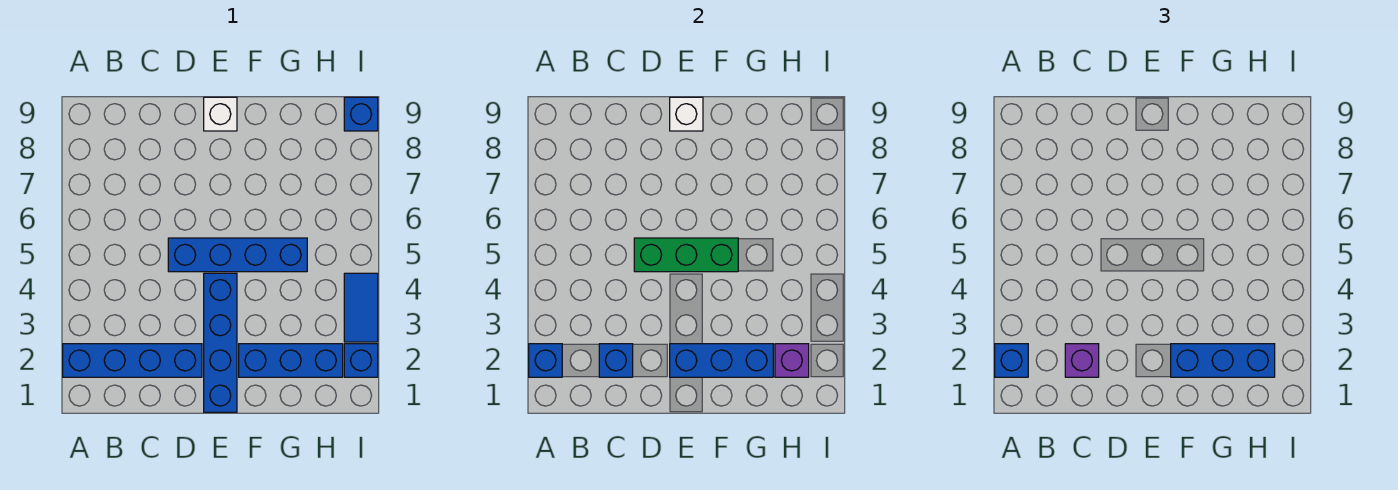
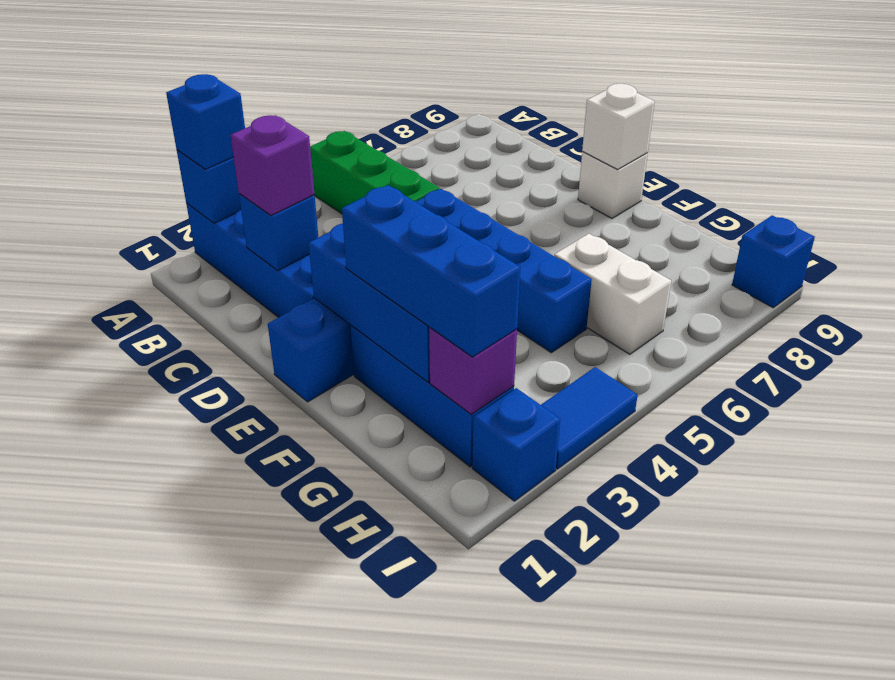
green brick D5:F5 level 2 -> green brick A5:C5 level 1
none -> white brick G6:H6 level 1

